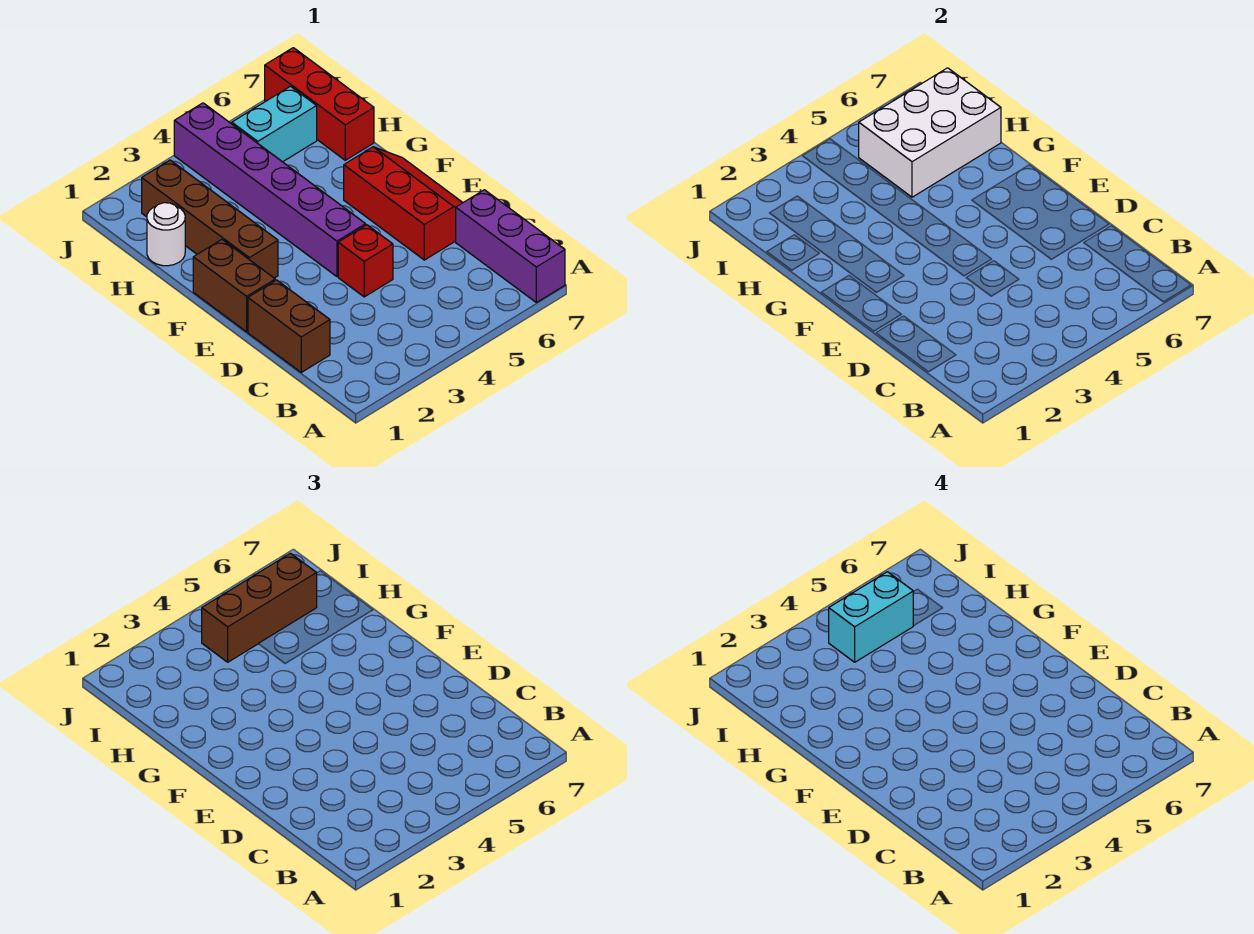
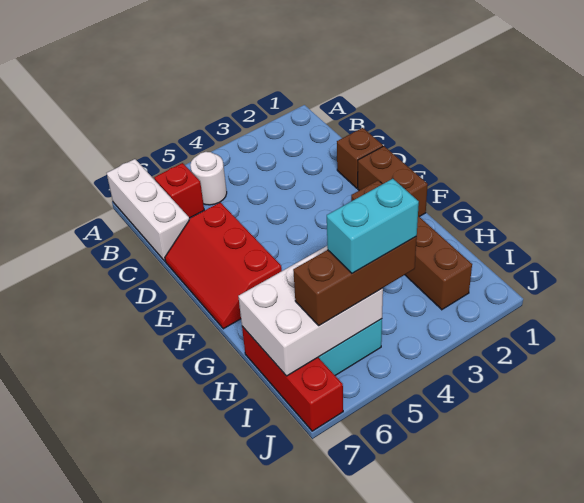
purple brick A7:C7 level 1 -> white brick A7:C7 level 1
brown brick C1:D1 level 1 -> brown brick D1 level 1
red brick D4 level 1 -> red brick B6 level 1
purple brick E4:J4 level 1 -> none
white round brick H1 level 1 -> white round brick B5 level 1

